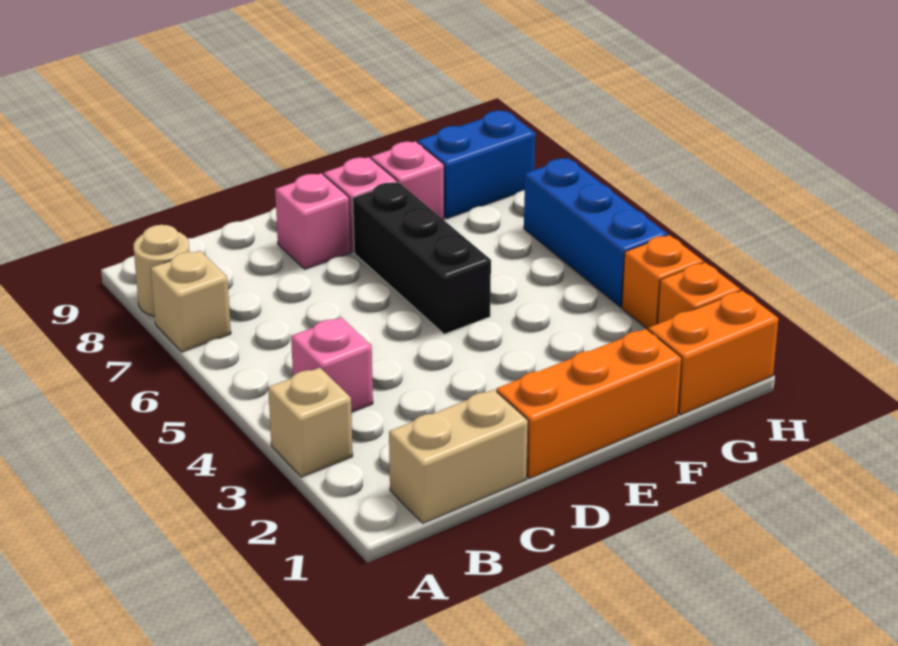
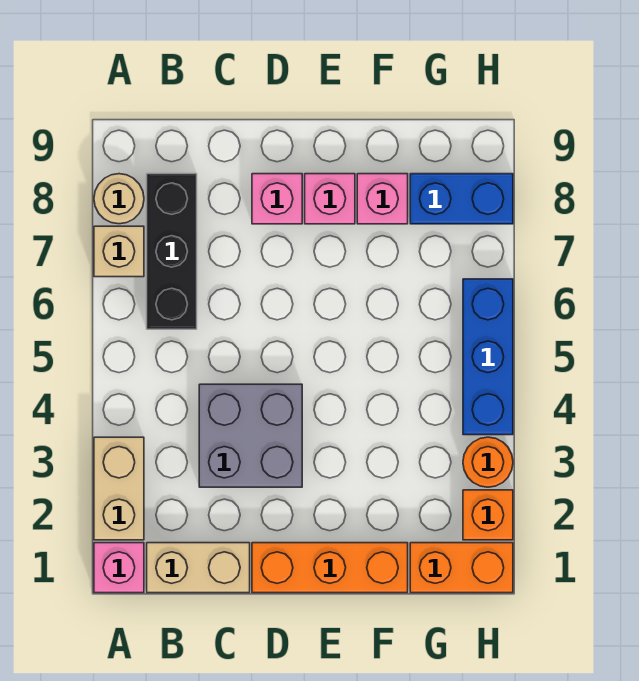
tan brick A3 level 1 -> tan brick A2:A3 level 1
pink brick B4 level 1 -> pink brick A1 level 1
none -> grey brick C3:D4 level 1
black brick E5:E7 level 1 -> black brick B6:B8 level 1
orange brick H3 level 1 -> orange round brick H3 level 1

